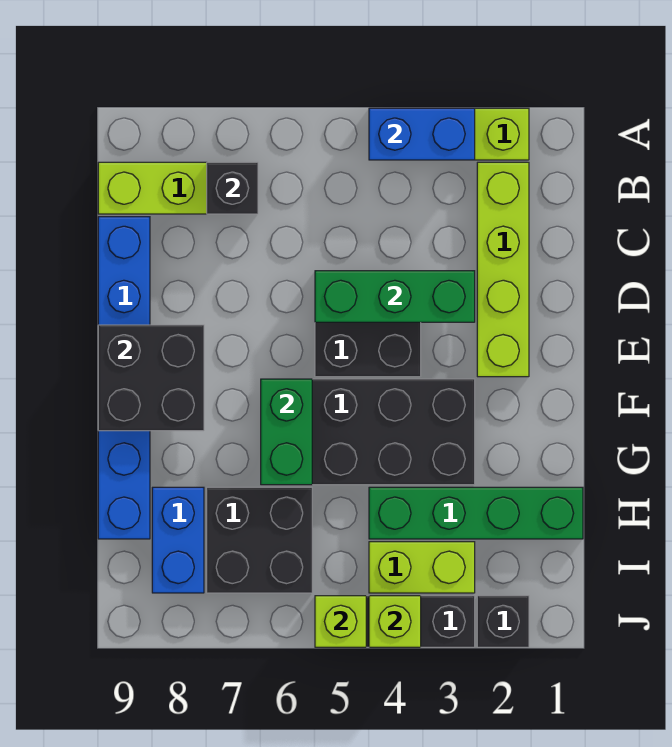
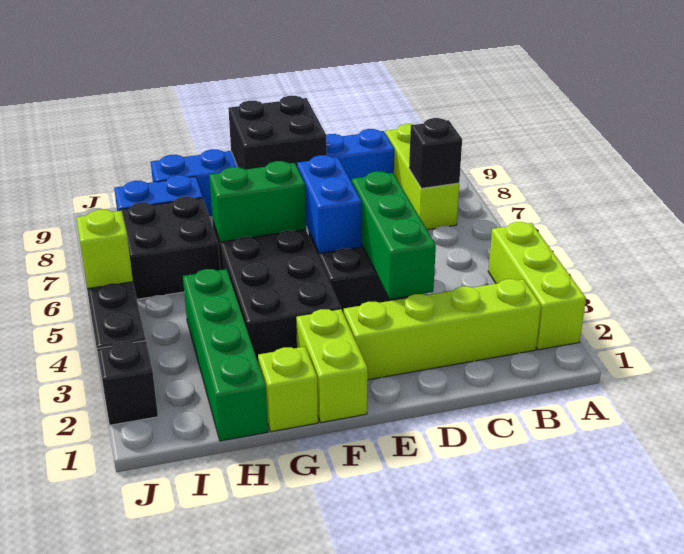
blue brick A3:A4 level 2 -> blue brick E5:E6 level 2
lime brick I3:I4 level 1 -> lime brick F1:F2 level 1
lime brick J4 level 2 -> lime brick G1 level 1

